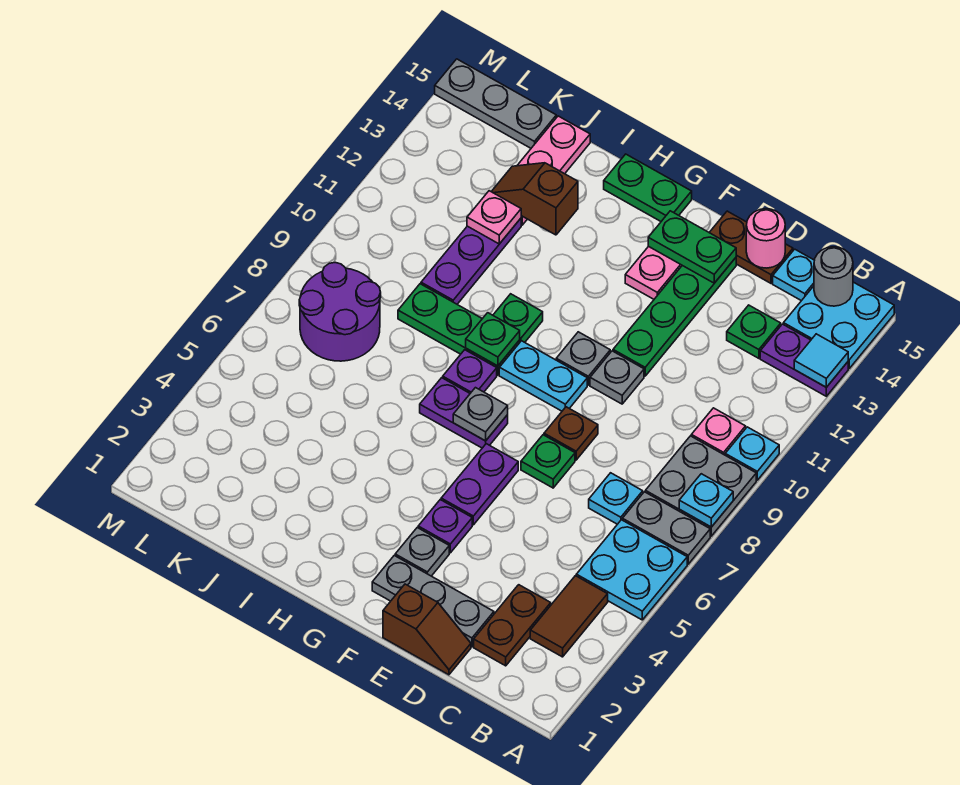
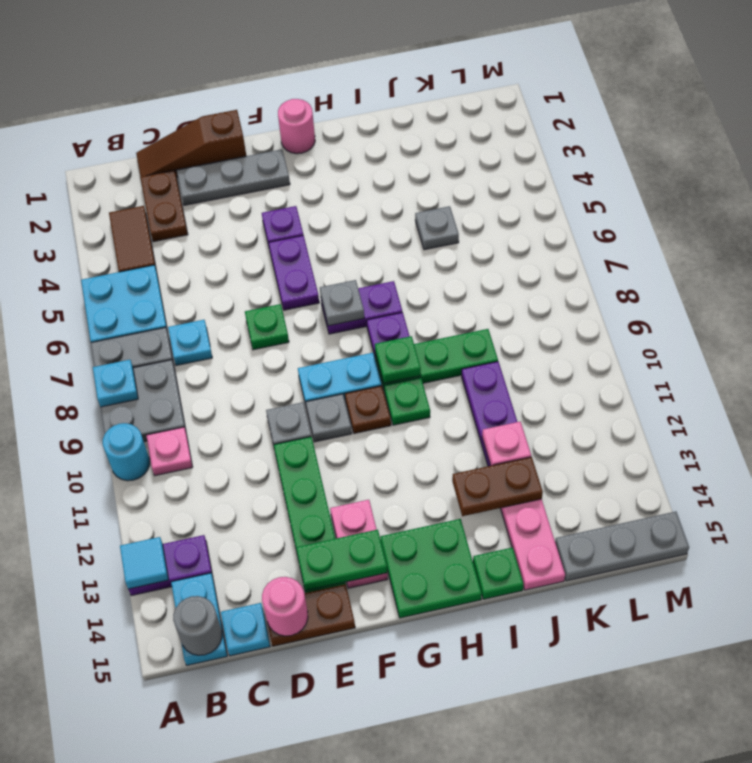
cyan plate A10 level 1 -> cyan round brick A10 level 1
cyan plate A14:B15 level 1 -> cyan plate B14:B15 level 1
green plate C13 level 1 -> green plate I15 level 1
brown slope D1:E1 level 1 top E -> brown slope C1:E1 level 1 top E
brown plate E8 level 1 -> brown plate G10 level 1
grey plate F3 level 1 -> grey plate J5 level 1
none -> pink round brick G1 level 1
green plate G15:H15 level 1 -> green plate G14:H15 level 1
brown slope I13:J13 level 2 top I -> brown plate I13:J13 level 2
purple round brick K7:L8 level 1 -> none

